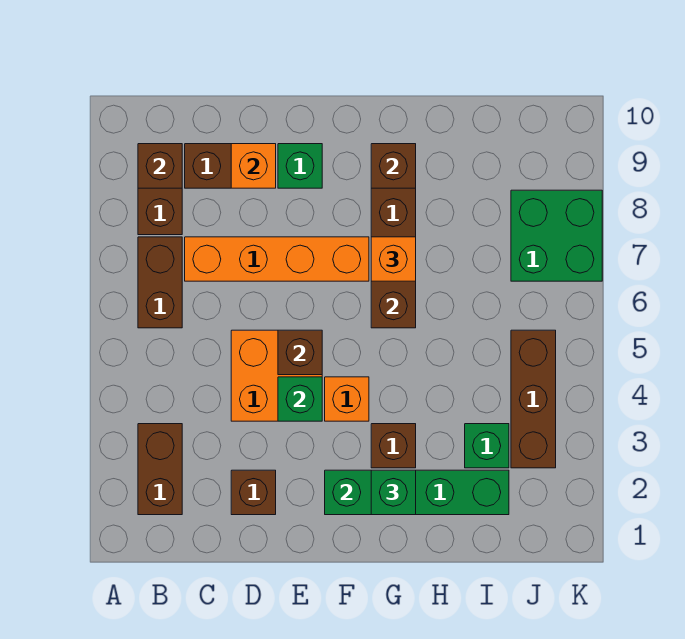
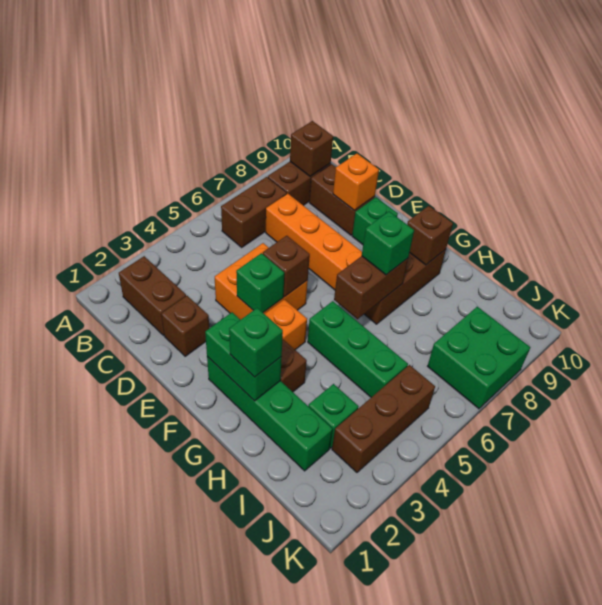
brown brick B2:B3 level 1 -> brown brick B2:C2 level 1
none -> green brick G5:I5 level 1
orange brick G7 level 3 -> green brick G7 level 3

